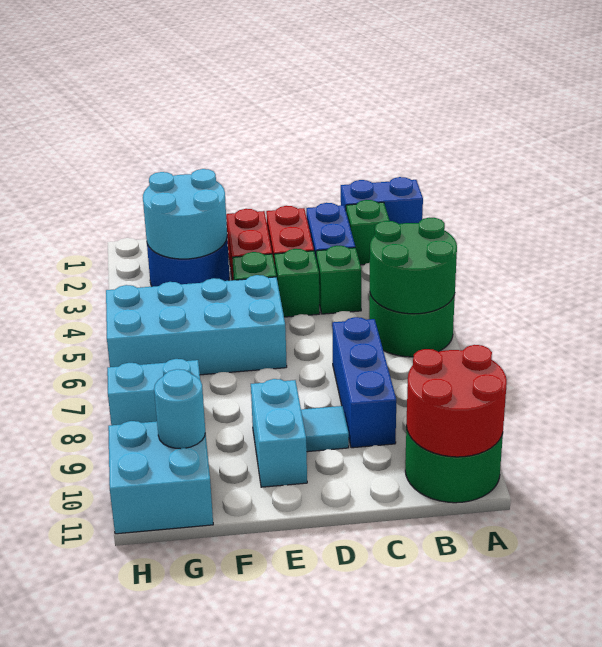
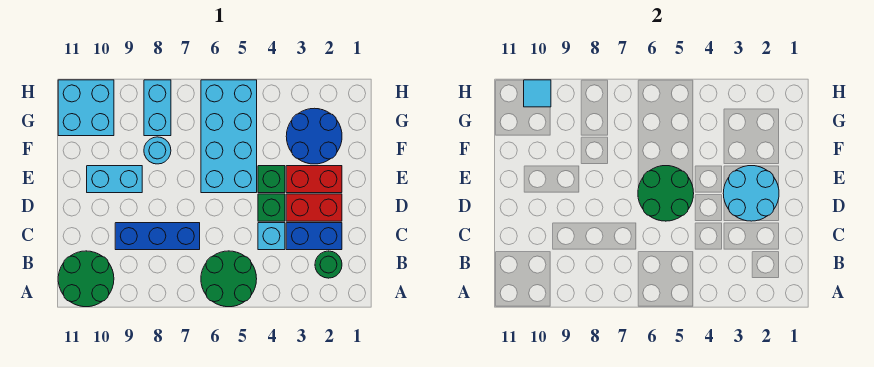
blue brick A1:B1 level 1 -> none
green round brick A5:B6 level 2 -> green round brick D5:E6 level 2
red round brick A10:B11 level 2 -> none
green brick B2 level 1 -> green round brick B2 level 1
green brick C4 level 1 -> cyan brick C4 level 1
cyan tile D9 level 1 -> cyan tile H10 level 2
cyan round brick F2:G3 level 2 -> cyan round brick D2:E3 level 2
cyan round brick G10 level 2 -> cyan round brick F8 level 1

